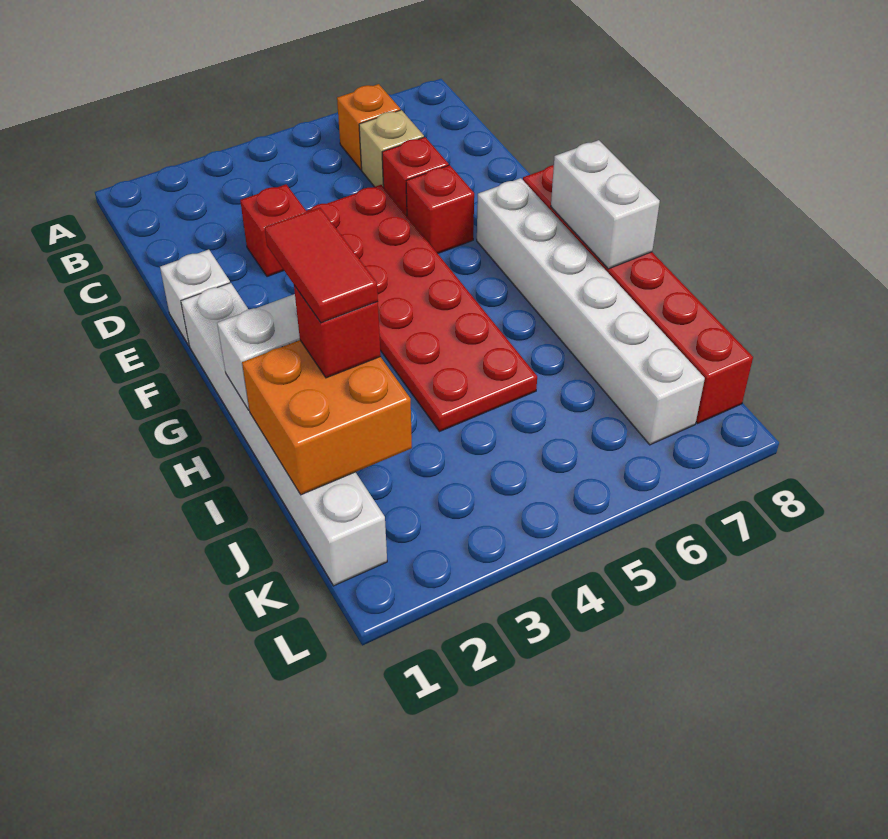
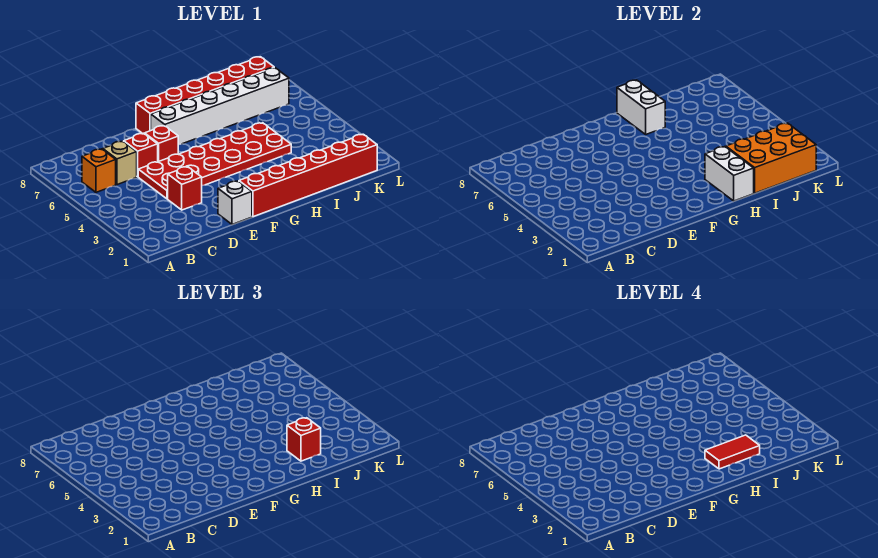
white brick F1:K1 level 1 -> red brick F1:K1 level 1
white brick G8:H8 level 2 -> white brick H7:H8 level 2
orange brick I1:J2 level 2 -> orange brick I1:K2 level 2

